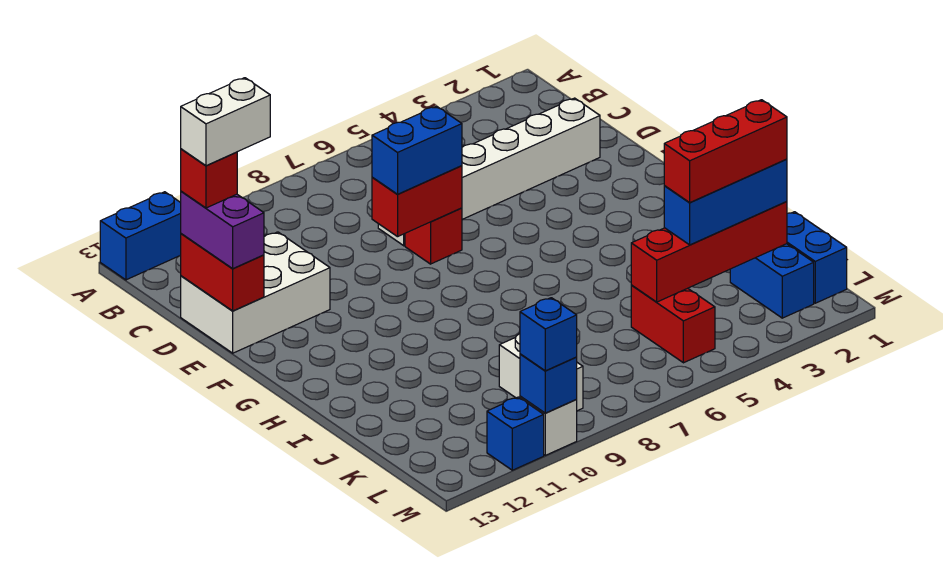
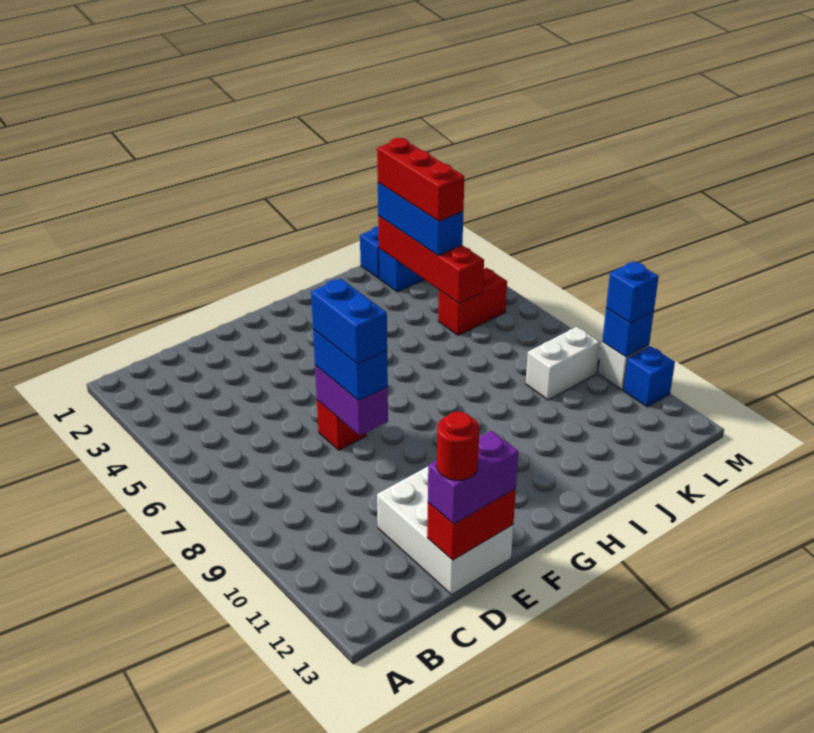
blue brick A12:A13 level 1 -> blue brick E7:E8 level 4
white brick D2:D7 level 1 -> none
white brick D12:D13 level 5 -> none
red brick D13 level 4 -> red round brick D13 level 4
red brick E7:E8 level 2 -> purple brick E7:E8 level 2

